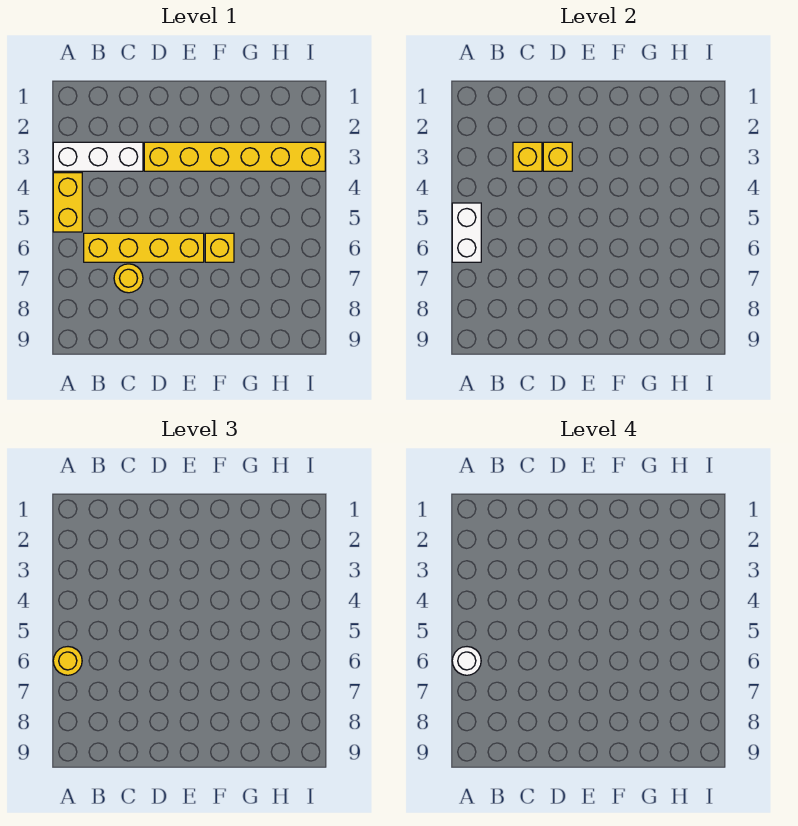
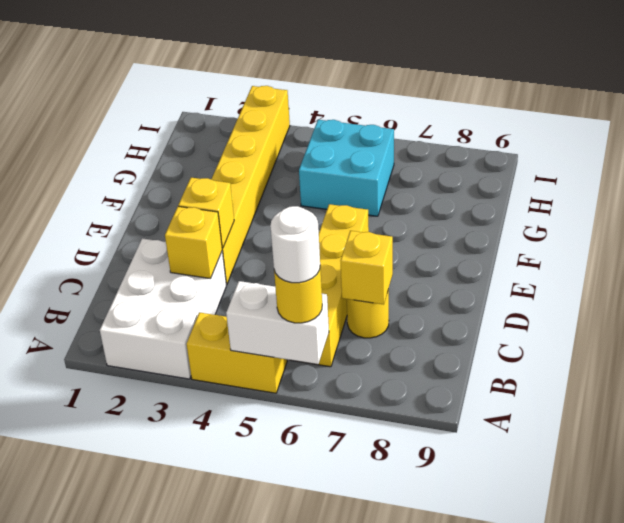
white brick A3:C3 level 1 -> white brick A2:C3 level 1
yellow brick F6 level 1 -> yellow brick C7 level 2
none -> cyan brick G5:H6 level 1

